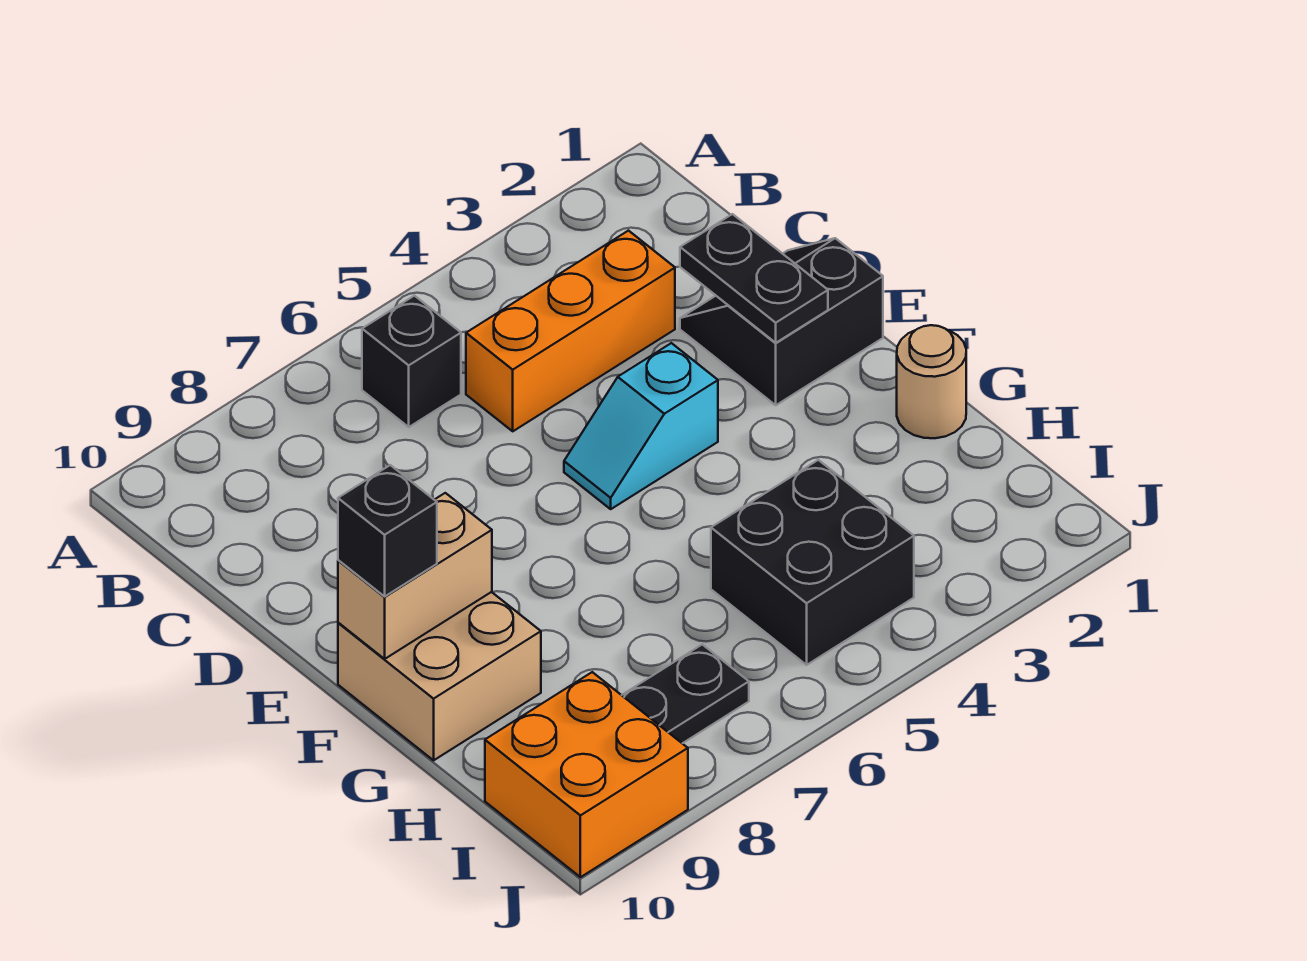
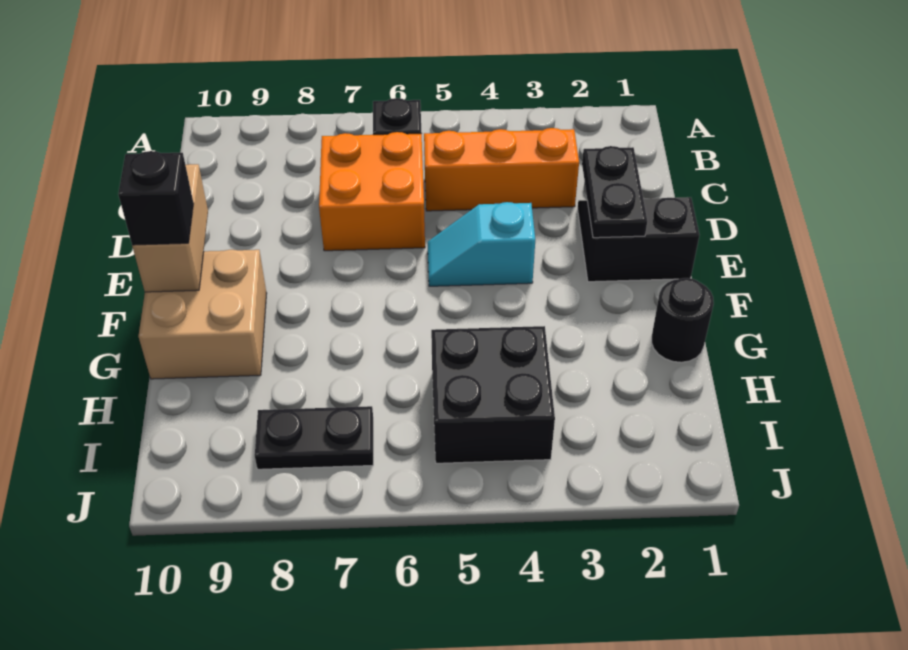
tan brick F9:F10 level 2 -> tan brick E10:F10 level 2
tan round brick G1 level 1 -> black round brick G1 level 1
orange brick I9:J10 level 1 -> orange brick C6:D7 level 1

